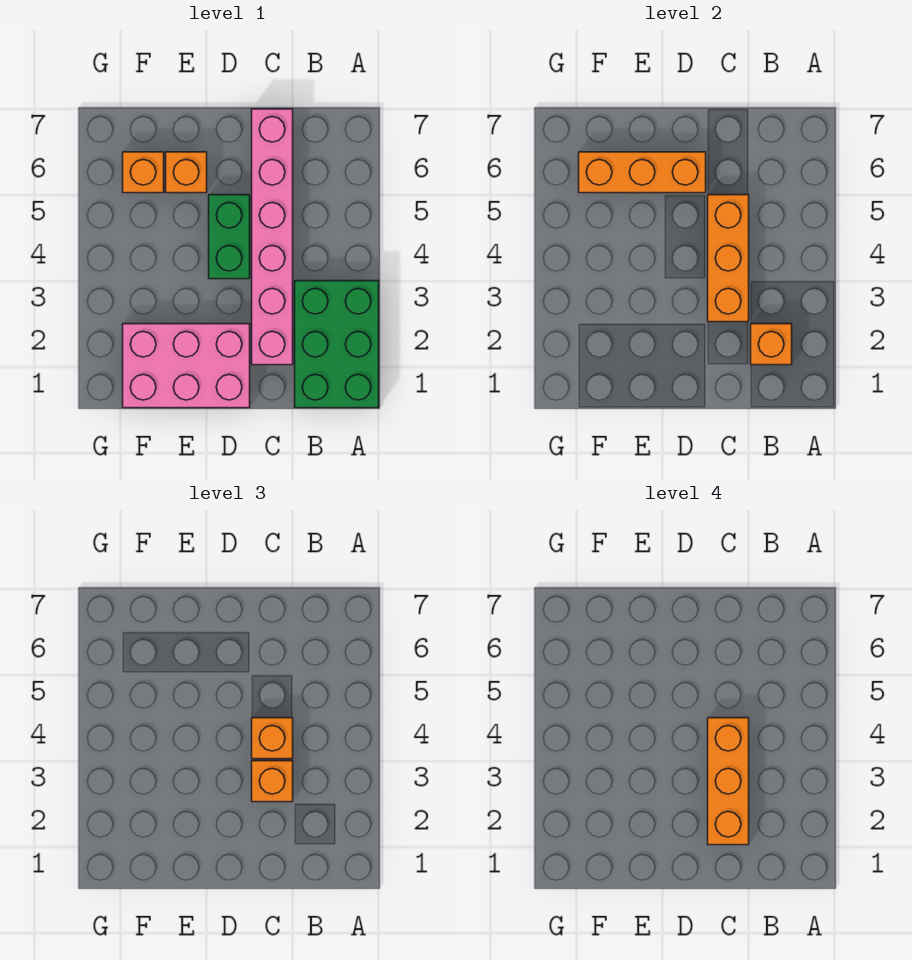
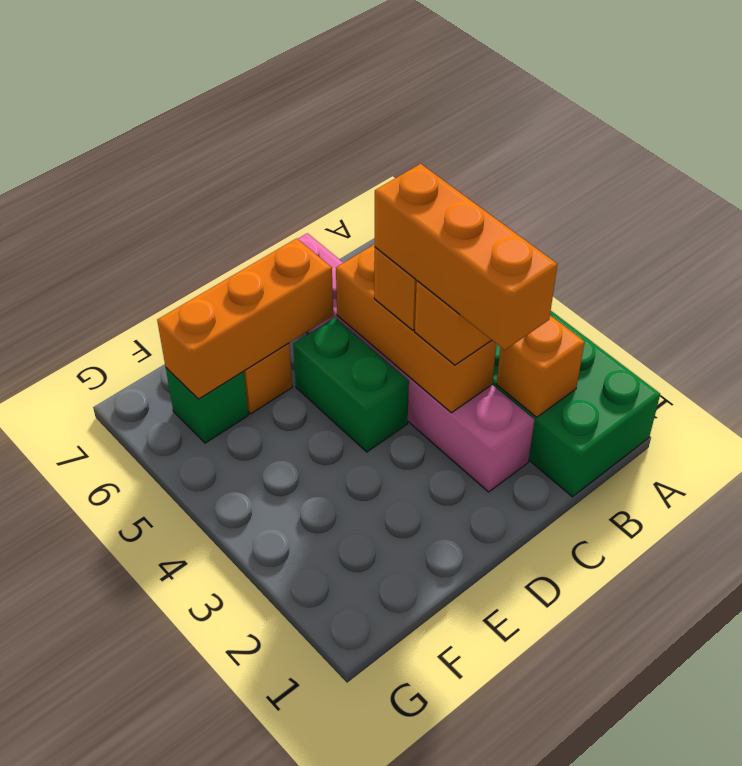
pink brick D1:F2 level 1 -> none
orange brick F6 level 1 -> green brick F6 level 1

